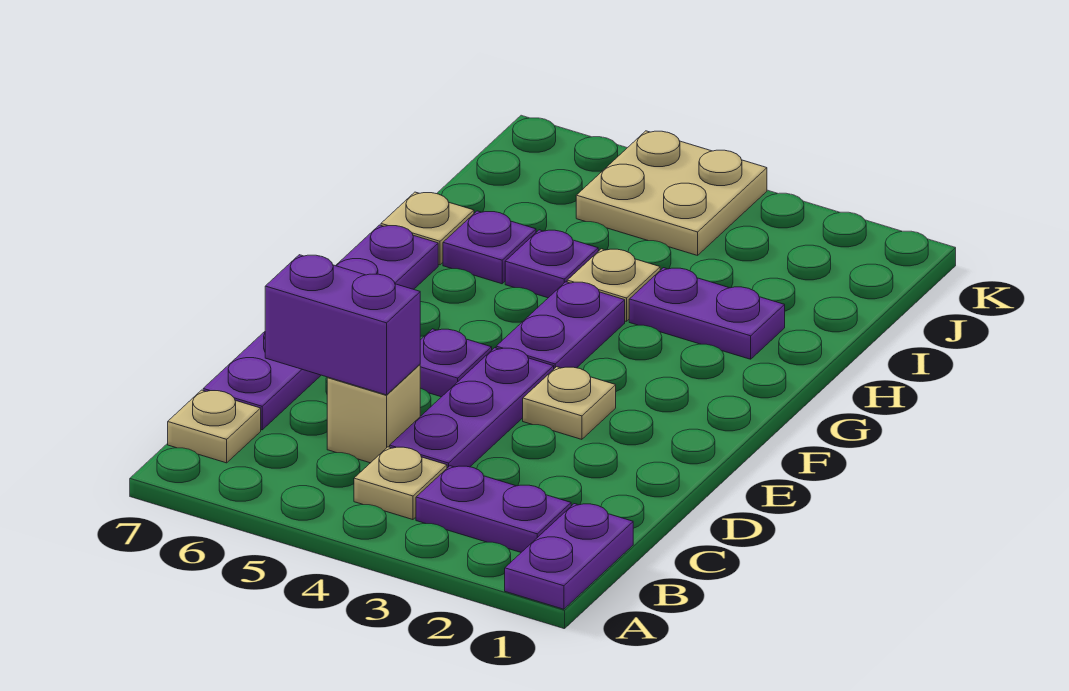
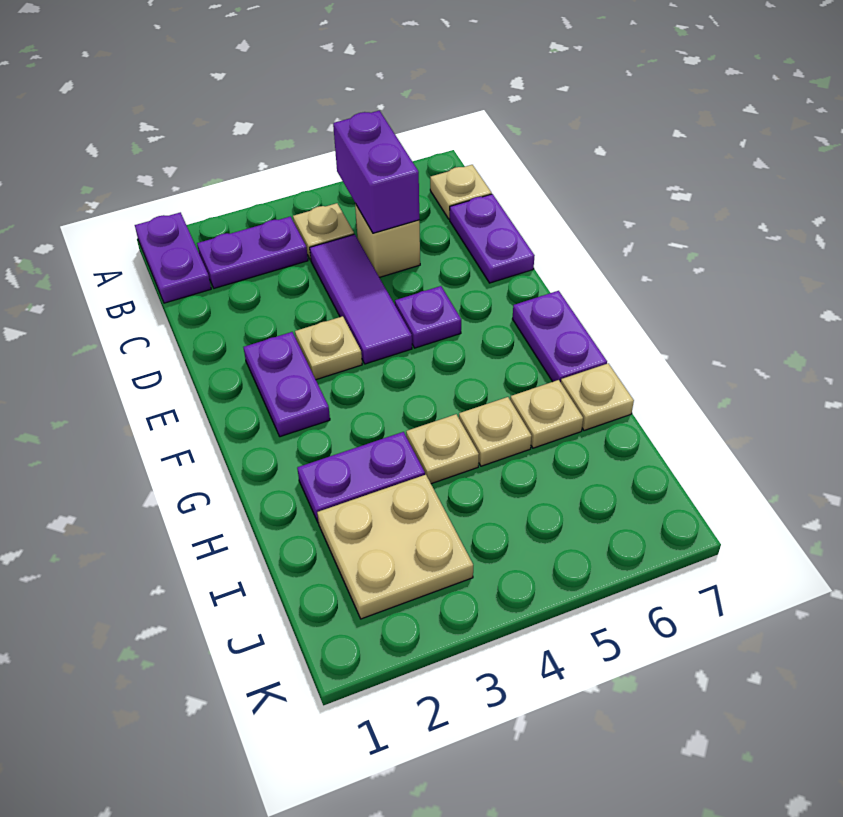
purple plate C4:E4 level 1 -> purple tile C4:E4 level 1
purple brick C5:C6 level 2 -> purple brick B5:C5 level 2
purple plate F4:G4 level 1 -> purple plate E2:F2 level 1
purple plate H5 level 1 -> tan plate H5 level 1
purple plate H6 level 1 -> tan plate H6 level 1
tan plate J4:K5 level 1 -> tan plate I2:J3 level 1

